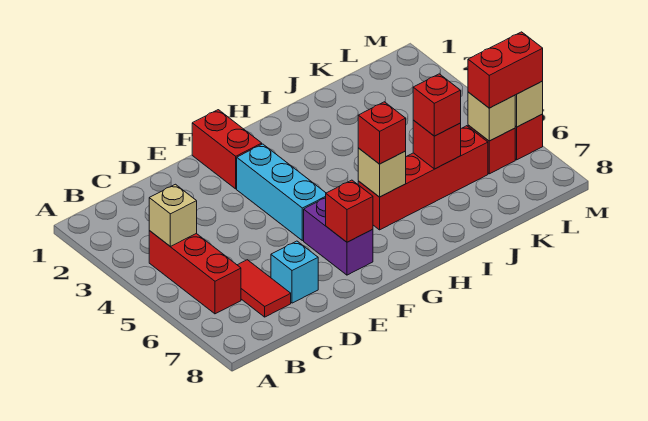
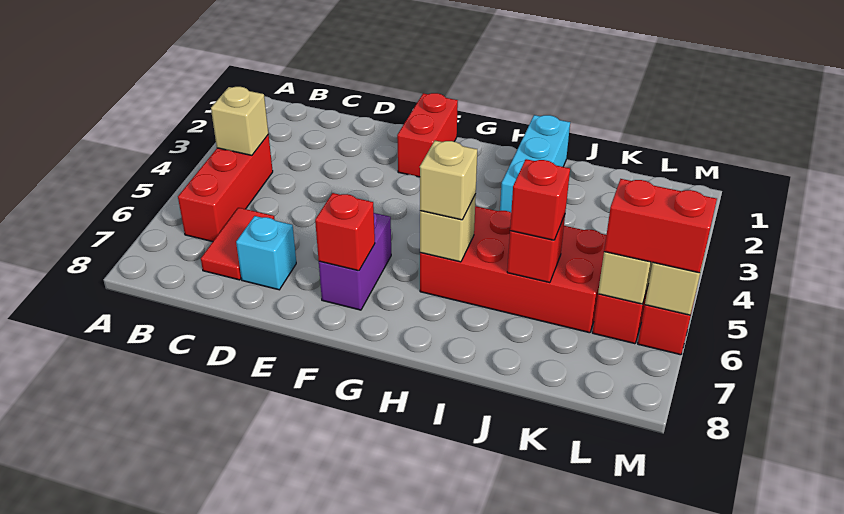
cyan brick F3:F5 level 1 -> cyan brick I1:I3 level 1
red brick H6:K6 level 1 -> red brick H5:K6 level 1
red brick H6 level 3 -> tan brick H6 level 3

